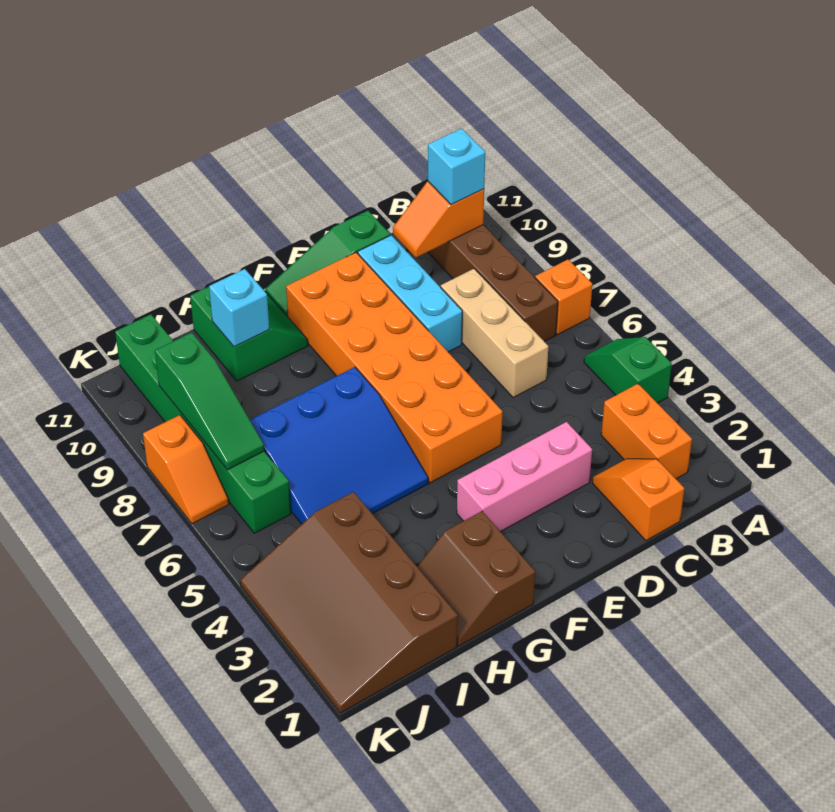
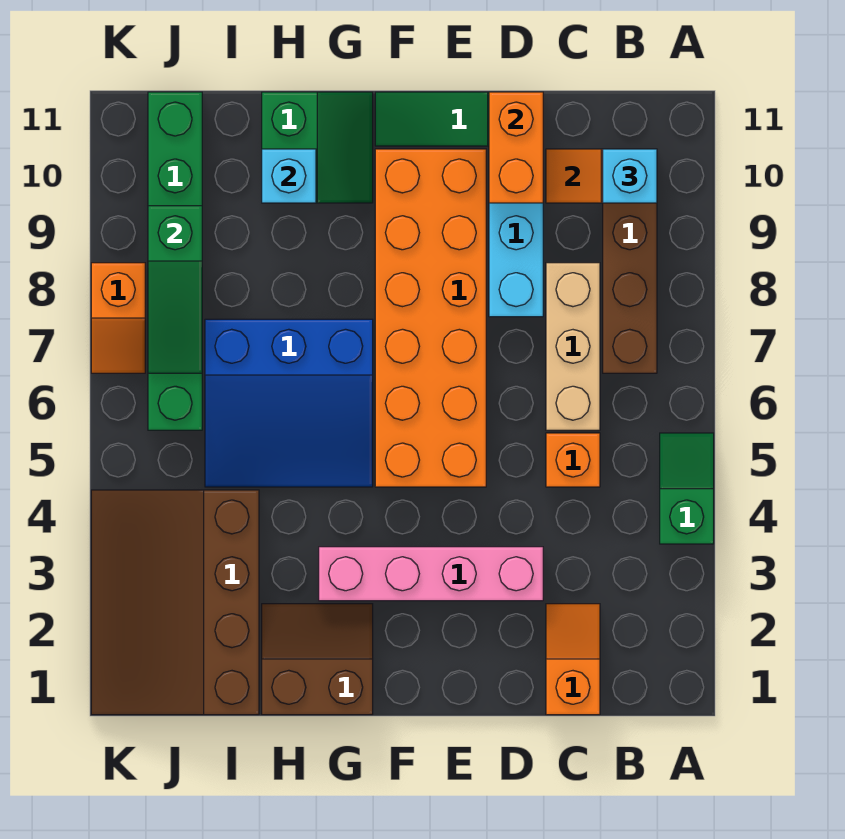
orange brick A7 level 1 -> orange brick C5 level 1
orange brick B2:B3 level 1 -> orange brick D10:D11 level 2
pink brick D3:F3 level 1 -> pink brick D3:G3 level 1
brown slope G1:H2 level 1 top G -> brown slope G1:H2 level 1 top 1

